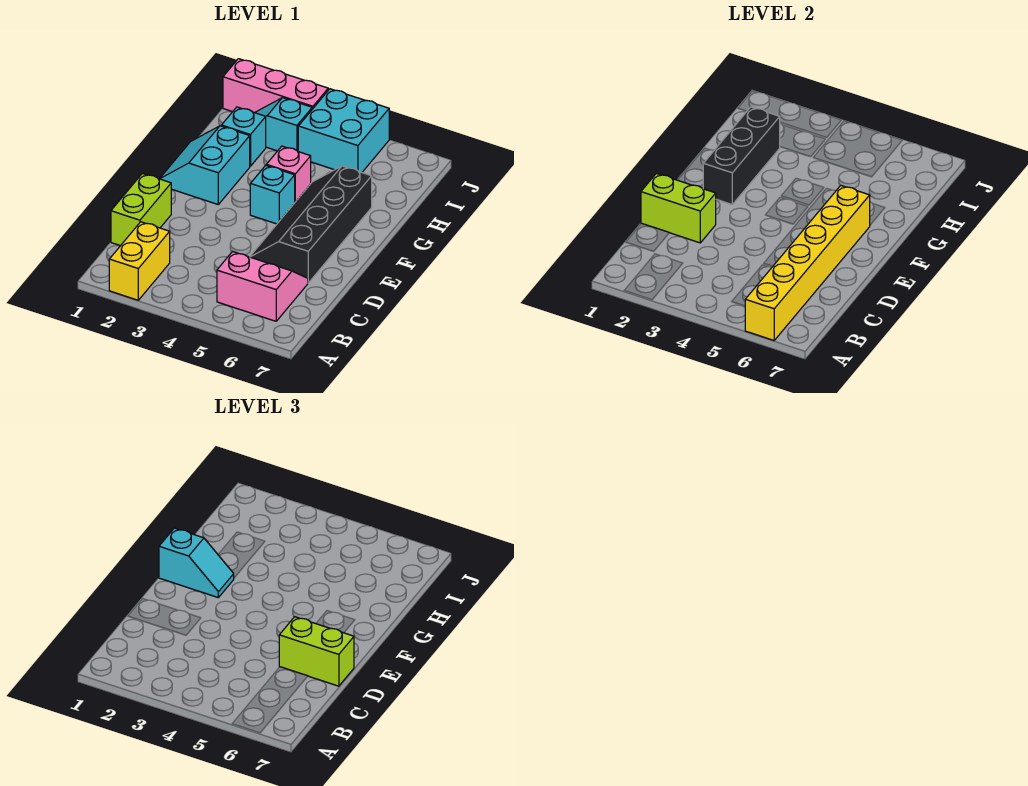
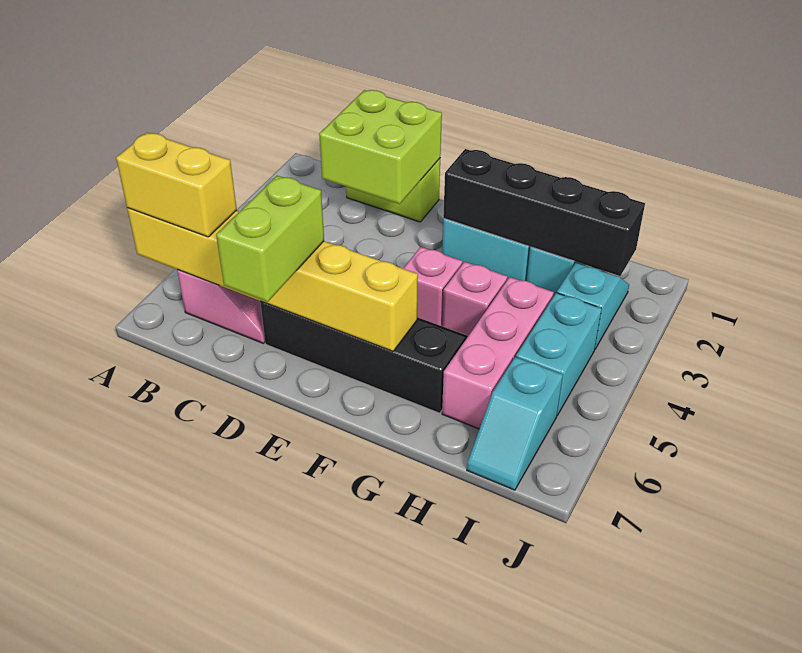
yellow brick A2:B2 level 1 -> yellow brick A6:B6 level 3
lime brick D1:D2 level 2 -> lime brick C1:D2 level 2
cyan slope F1:F2 level 3 top 1 -> cyan slope I6:I7 level 1 top 6
black brick F2:H2 level 2 -> black brick F2:I2 level 2
cyan brick F4 level 1 -> pink brick F4 level 1
cyan brick I4:J5 level 1 -> cyan brick I4:I5 level 1
pink brick J1:J3 level 1 -> pink brick H4:H6 level 1

